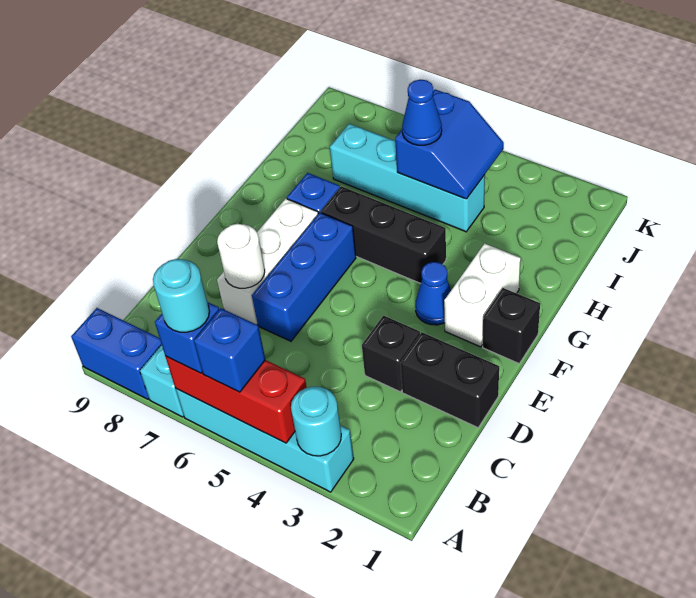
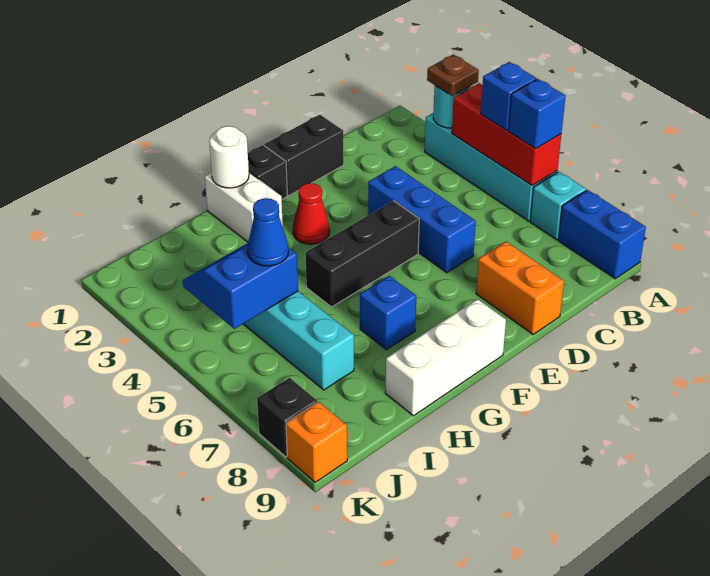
none -> brown plate A3 level 3
cyan round brick A6 level 4 -> none
black brick D1:D2 level 1 -> black brick D1:E1 level 1
black brick D3 level 1 -> black brick K8 level 1
blue brick D6:F6 level 1 -> blue brick D4:D6 level 1
white brick D7:F7 level 1 -> white brick F9:H9 level 1
white round brick D7 level 2 -> white round brick G1 level 2
none -> orange brick D8:D9 level 1
white brick F2:G2 level 1 -> white brick G1:G2 level 1
blue cone F3 level 1 -> red cone F3 level 1
black brick G4:G6 level 1 -> black brick E5:G5 level 1
none -> orange brick K9 level 1

